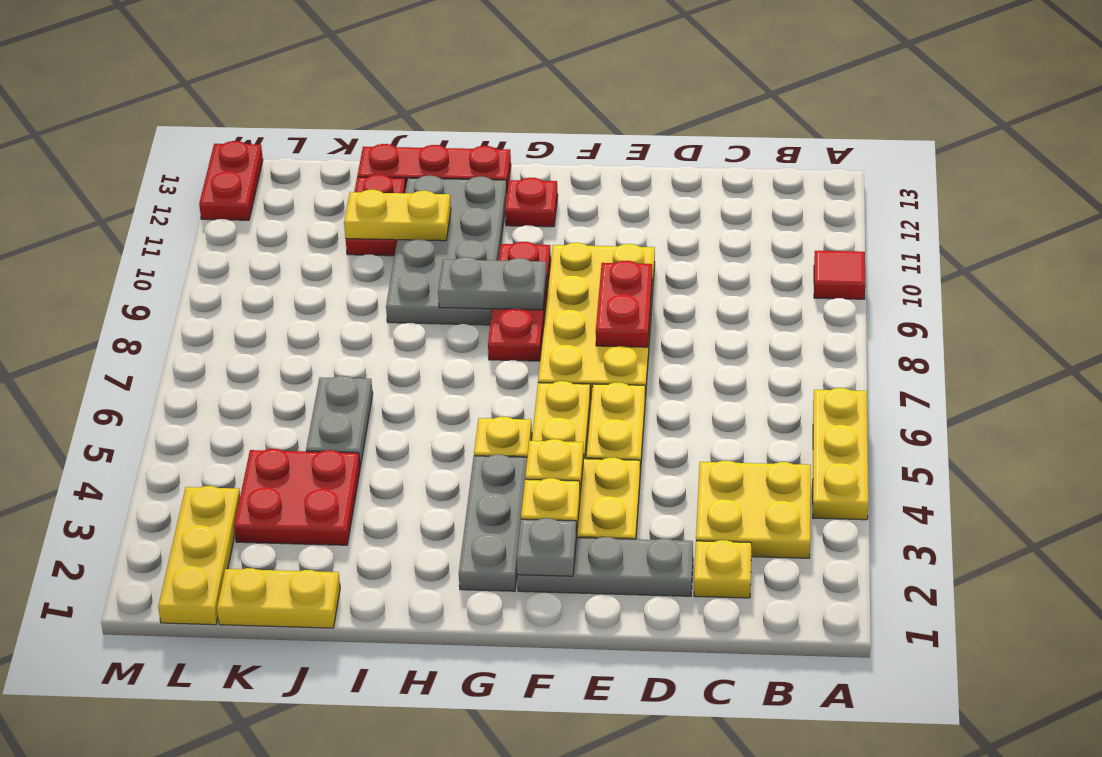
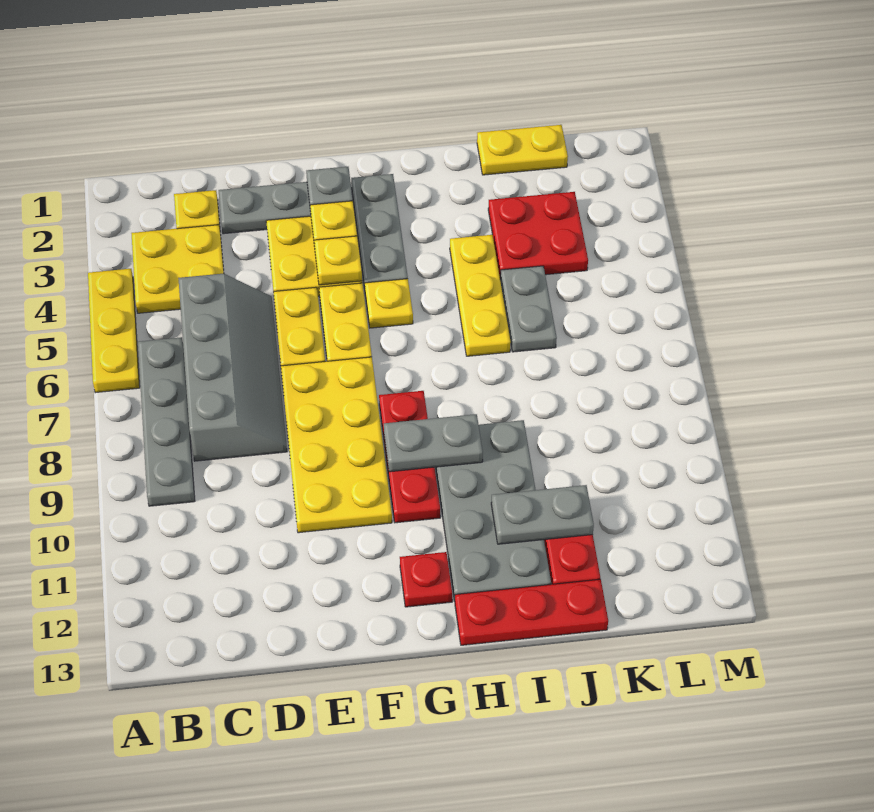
red tile A10 level 1 -> none
none -> grey plate B6:B9 level 1
none -> grey slope C5:D8 level 1 top C
red plate E8:E9 level 2 -> none
yellow plate I11:J11 level 2 -> grey plate I11:J11 level 2
yellow plate L1:L3 level 1 -> yellow plate I4:I6 level 1
red plate M12:M13 level 1 -> none

